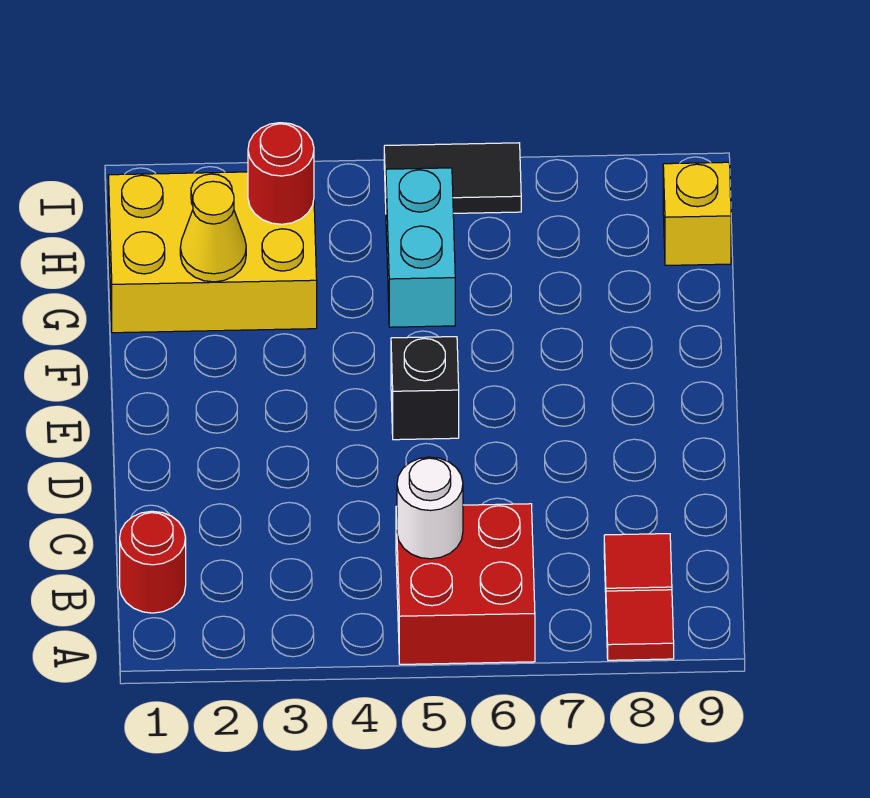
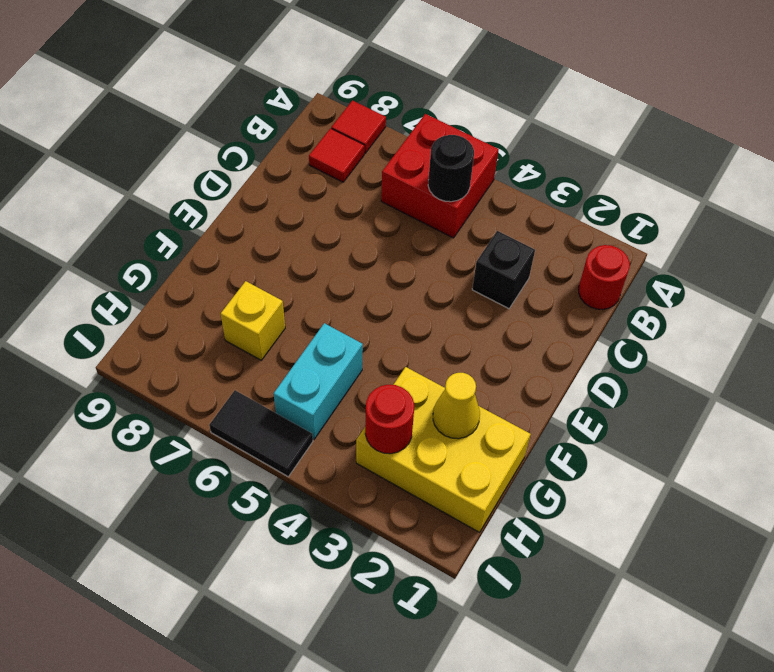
white round brick B5 level 2 -> black round brick B5 level 2
black brick E5 level 1 -> black brick C3 level 1
yellow brick H9 level 1 -> yellow brick G7 level 1

